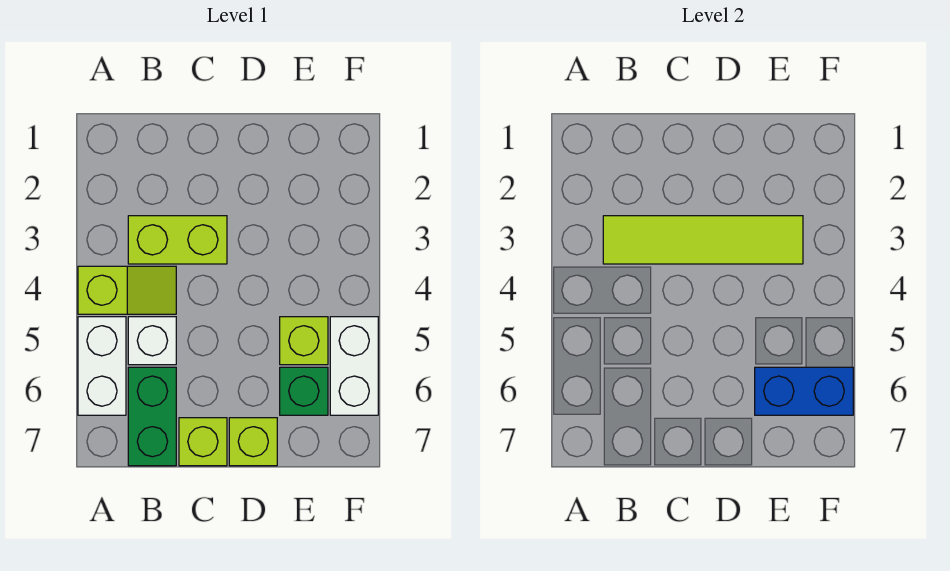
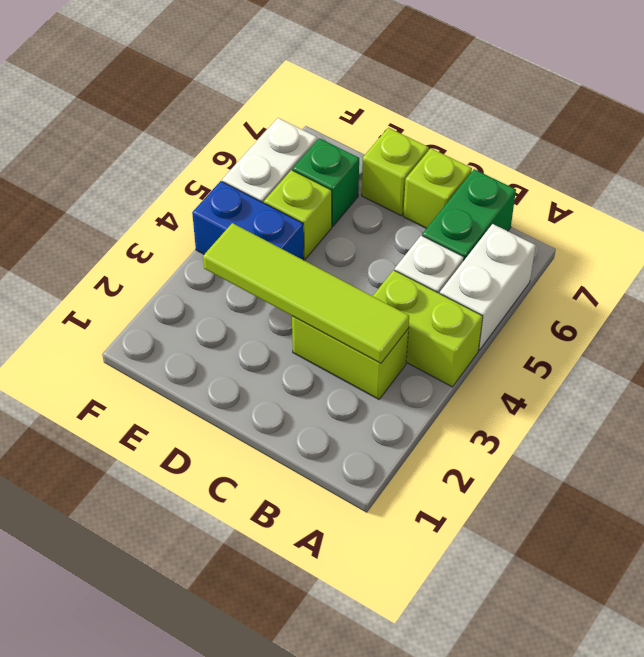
lime slope A4:B4 level 1 top A -> lime brick A4:B4 level 1
blue brick E6:F6 level 2 -> blue brick E4:F4 level 1

